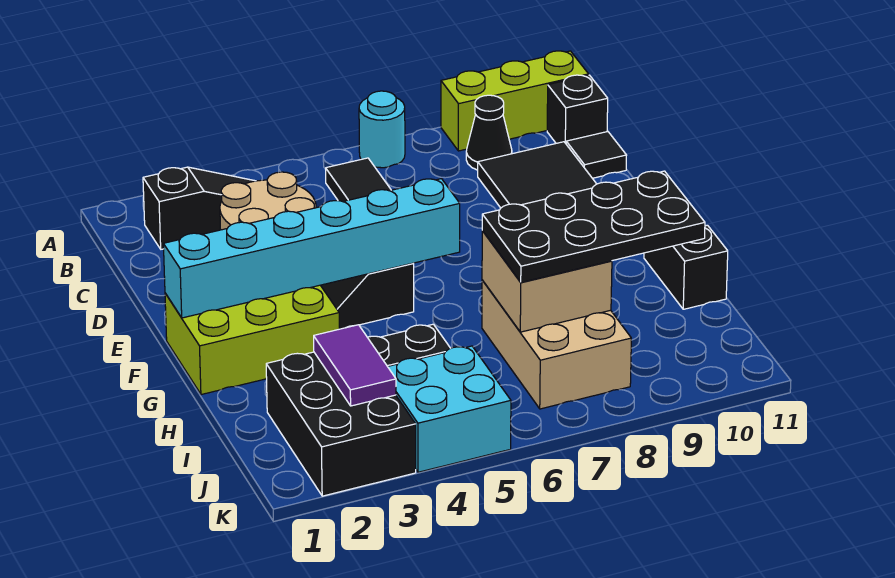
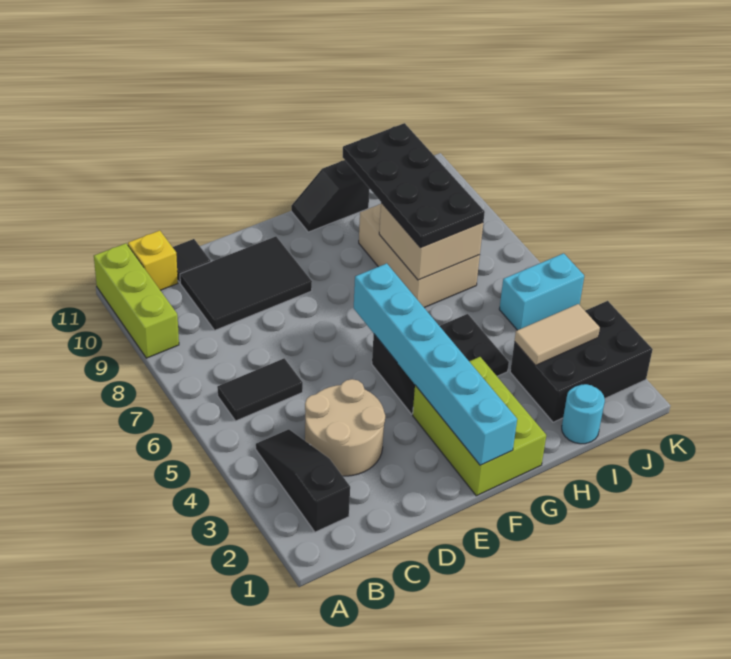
cyan round brick A7 level 1 -> cyan round brick I1 level 1
black cone B9 level 1 -> none
black brick B11 level 1 -> yellow brick B11 level 1
tan brick H7:J8 level 1 -> tan brick H7:I9 level 1
purple tile I3:J3 level 2 -> tan tile I3:J3 level 2
cyan brick J4:K5 level 1 -> cyan brick J5:K5 level 1

